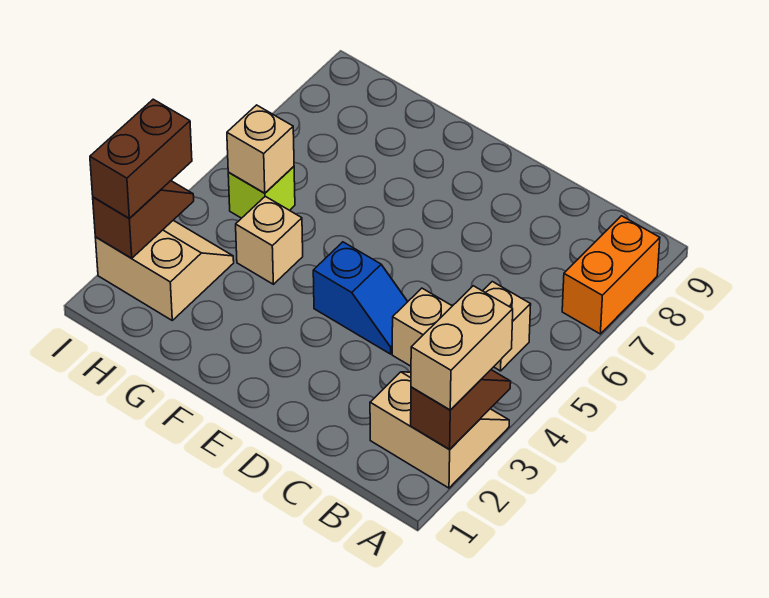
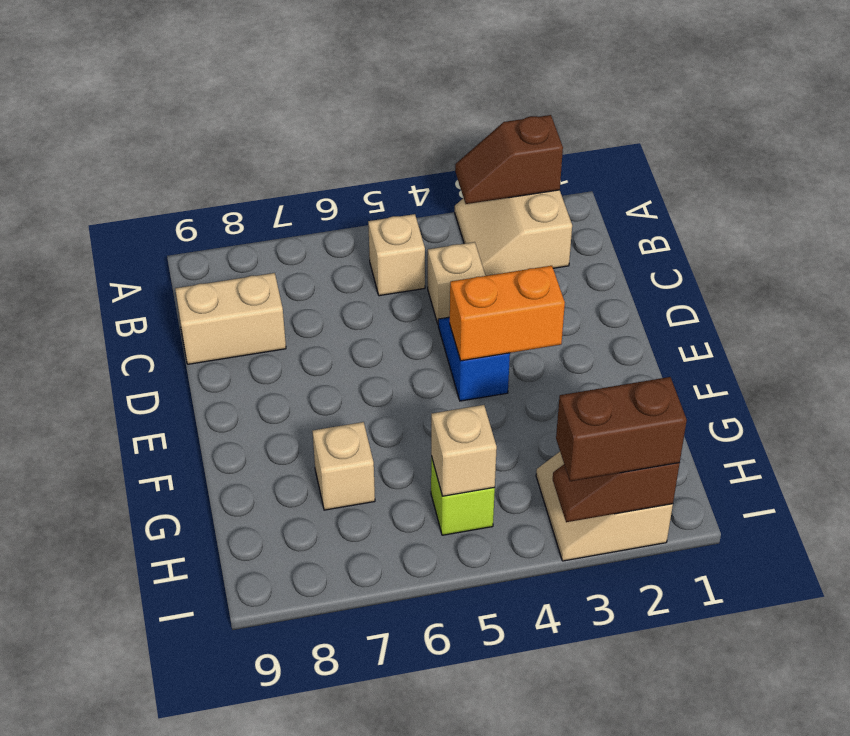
tan brick A2:A3 level 3 -> tan brick C8:C9 level 1
orange brick A7:A8 level 1 -> orange brick E3:E4 level 2
tan brick G4 level 1 -> tan brick G7 level 1

